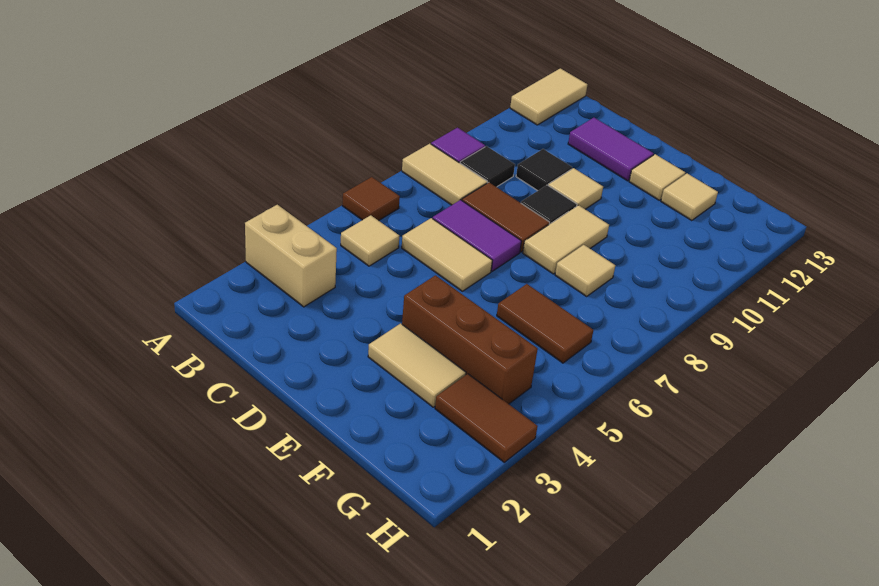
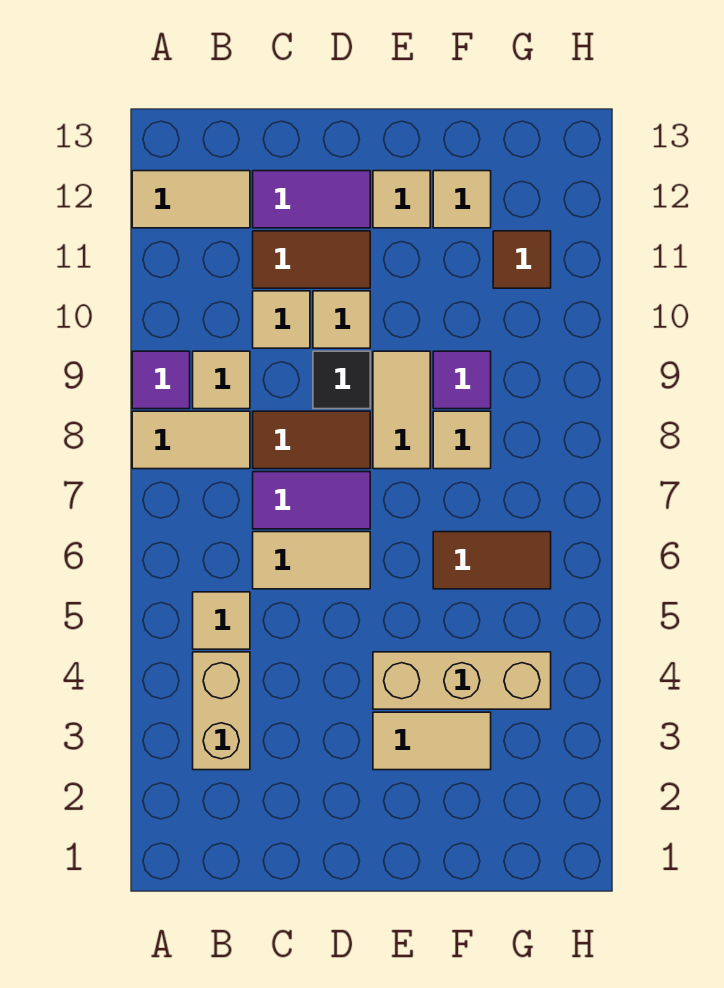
tan brick A3:B3 level 1 -> tan brick B3:B4 level 1
brown tile A6 level 1 -> brown tile G11 level 1
tan tile A12:A13 level 1 -> tan tile A12:B12 level 1
black tile B9 level 1 -> tan tile B9 level 1
black tile C10 level 1 -> tan tile C10 level 1
brown brick E4:G4 level 1 -> tan brick E4:G4 level 1
none -> purple tile F9 level 1
brown tile G3:H3 level 1 -> brown tile C11:D11 level 1

